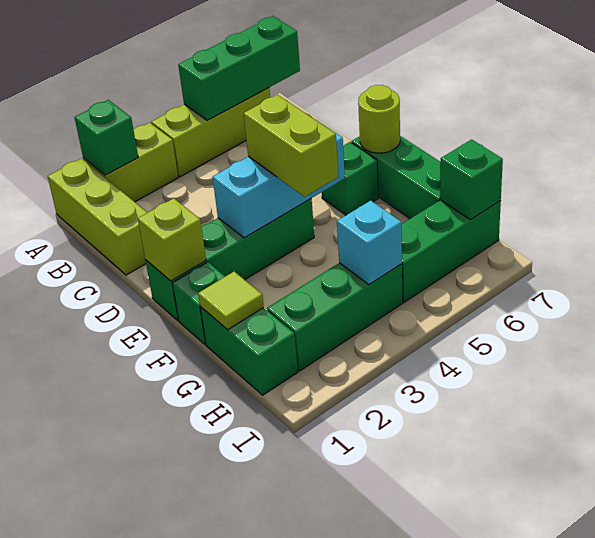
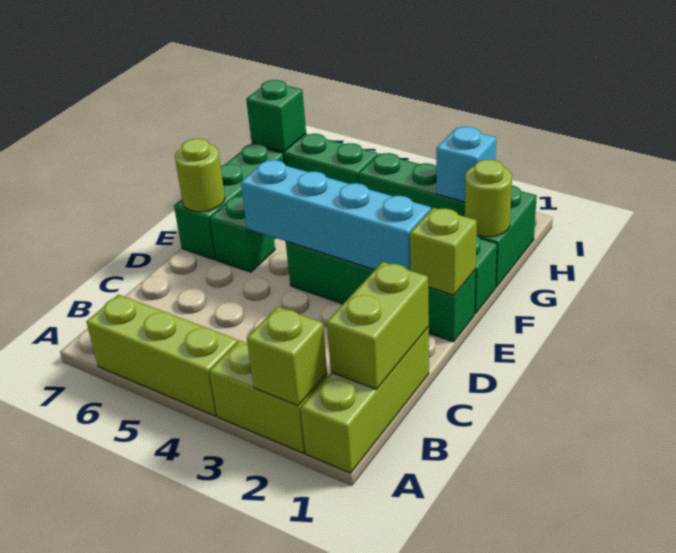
green brick A2 level 2 -> lime brick A2 level 2
green brick A5:A7 level 2 -> none
cyan brick E3:E5 level 2 -> cyan brick E2:E5 level 2
lime brick E4:F4 level 3 -> lime brick B1:C1 level 2
lime tile G1 level 2 -> lime round brick G1 level 2
cyan brick H4 level 2 -> cyan brick H2 level 2

